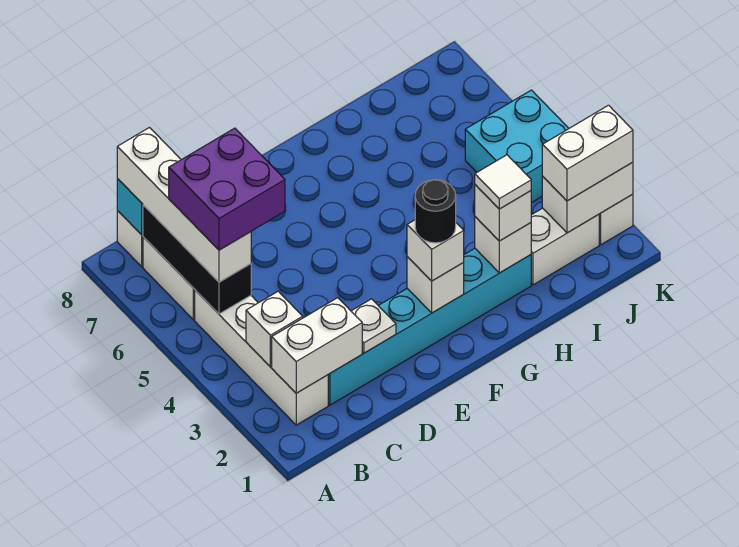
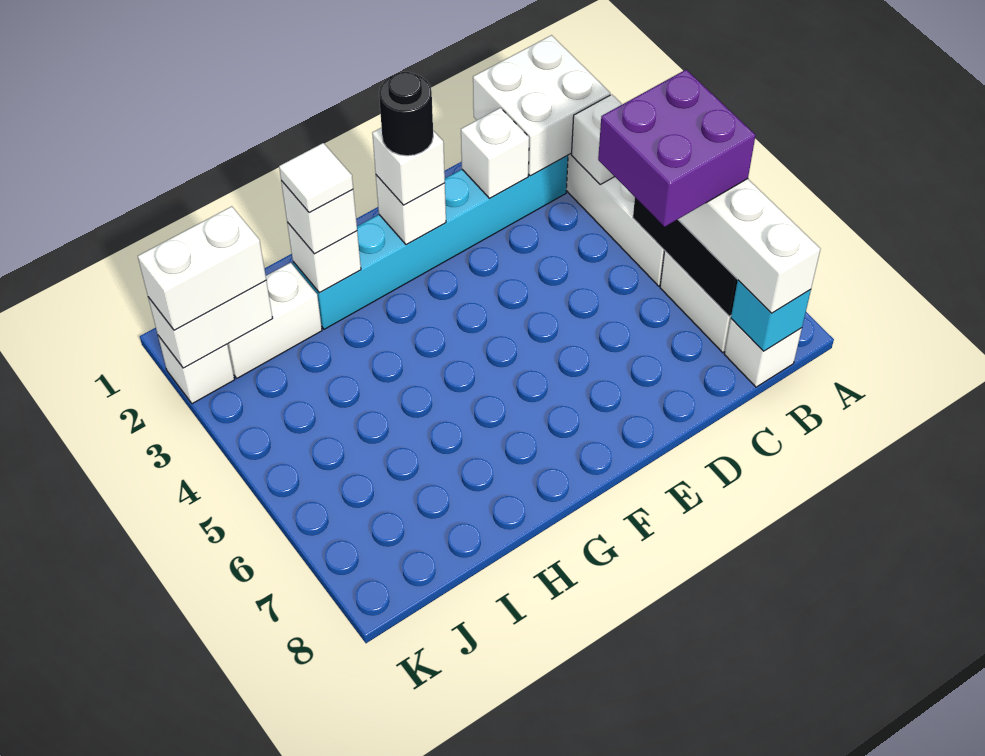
white brick B2:C2 level 2 -> white brick B1:C2 level 2
white plate D2 level 2 -> white brick D2 level 2
cyan brick J4:K5 level 1 -> none

